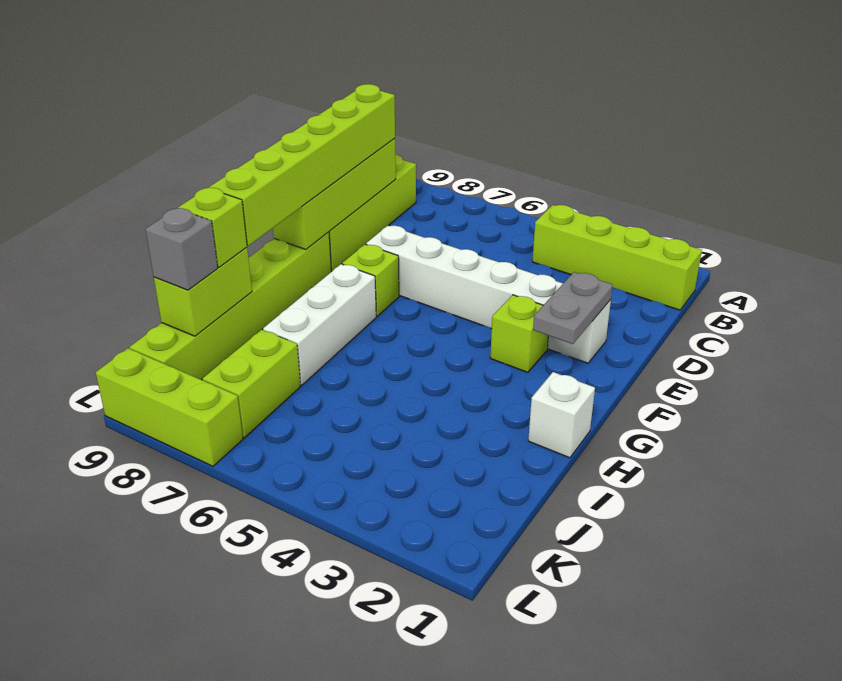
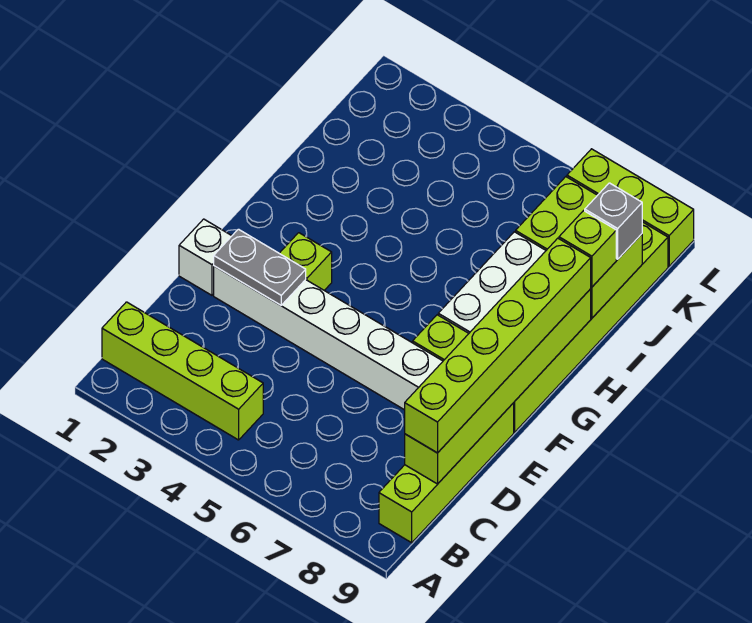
lime brick C9:F9 level 2 -> lime brick C9:H9 level 2
grey plate E2:F2 level 2 -> grey plate E2:E3 level 2
white brick H1 level 1 -> white brick E1 level 1

